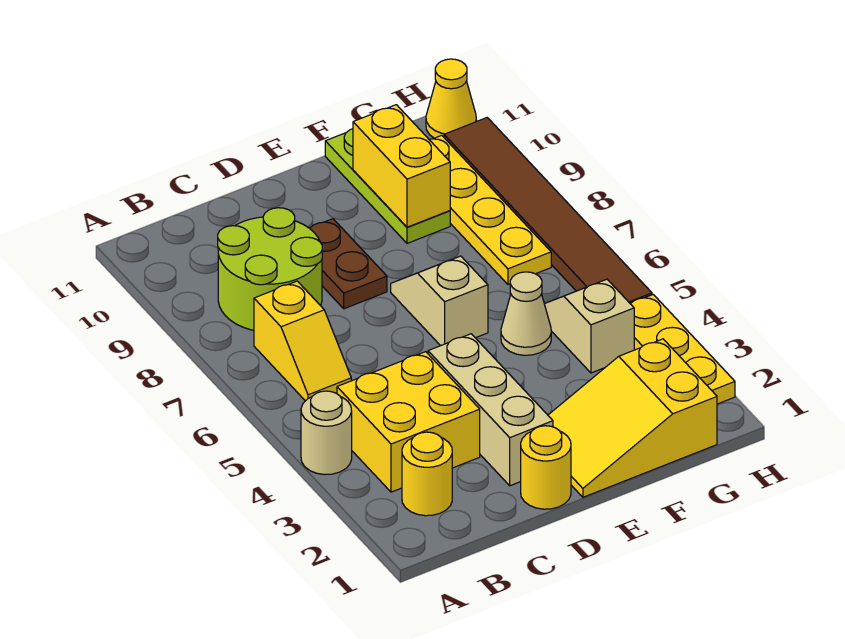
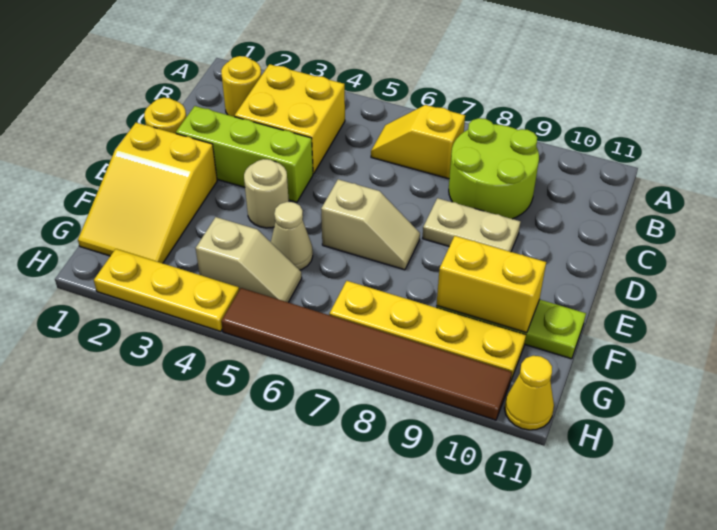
tan round brick A4 level 1 -> tan round brick E4 level 1
tan brick D2:D4 level 1 -> lime brick D2:D4 level 1
brown plate D8:D9 level 1 -> tan plate D8:D9 level 1
yellow slope E1:G2 level 1 top G -> yellow slope E1:G2 level 1 top E

